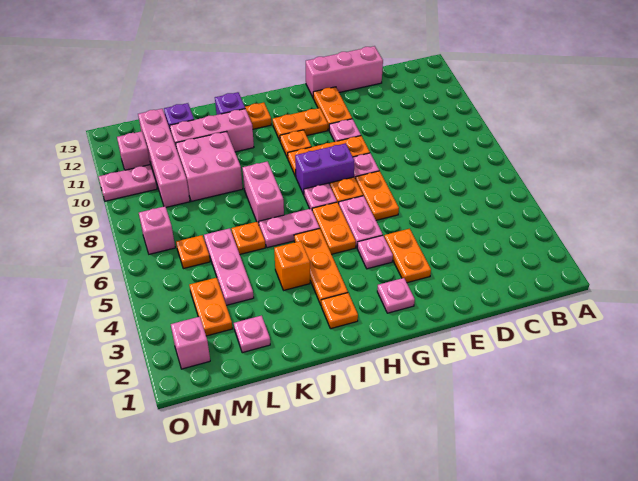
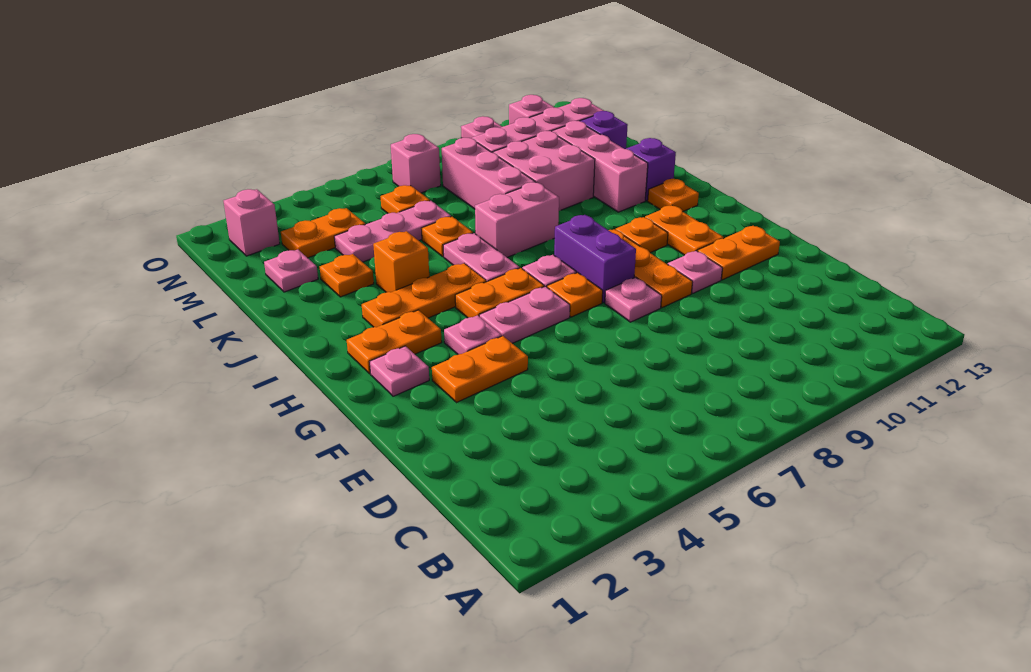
pink brick D13:F13 level 1 -> pink brick K8:M8 level 1
orange plate F6:F7 level 1 -> orange plate H2:H3 level 1
orange plate I2 level 1 -> orange plate K3 level 1

